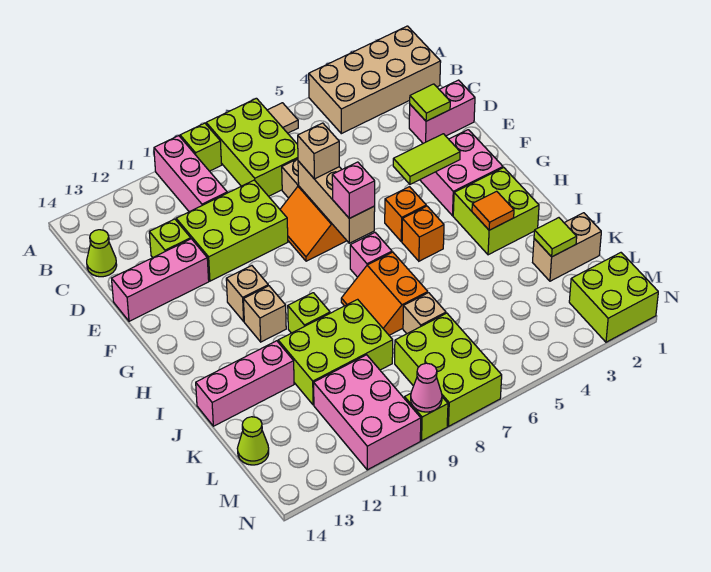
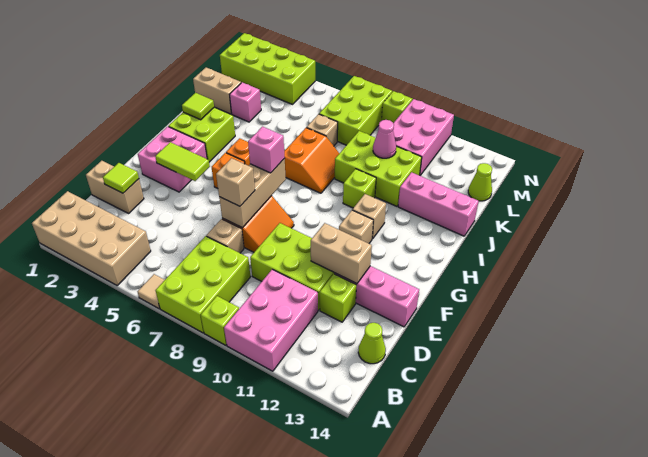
pink brick A10:C10 level 1 -> pink brick A10:C11 level 1
pink brick D1:D2 level 1 -> tan brick D1:D2 level 1
none -> tan brick E11:E12 level 2
pink brick H7 level 1 -> pink brick K3 level 1
orange tile I3 level 2 -> none
lime tile K2 level 2 -> lime tile I2 level 2
lime brick M1:N2 level 1 -> lime brick M1:N4 level 1
pink cone N9 level 2 -> pink cone K10 level 2

